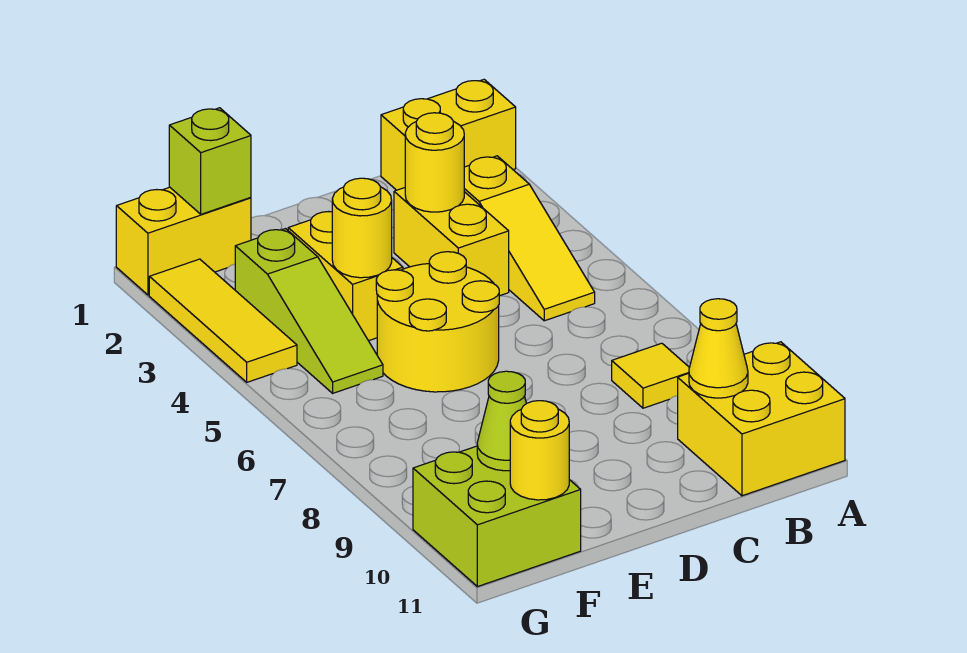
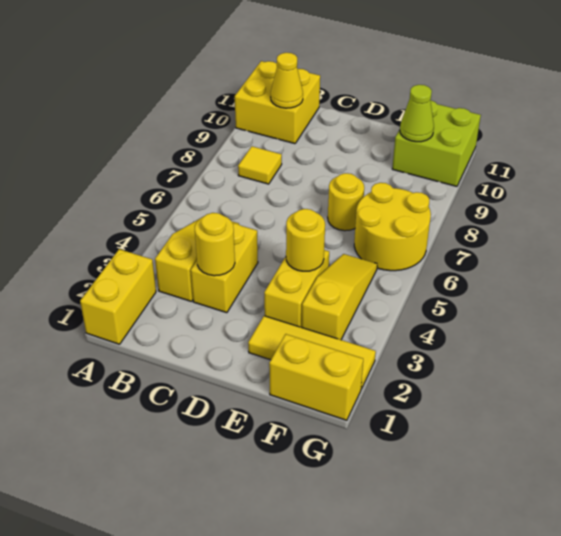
yellow brick A1:B1 level 1 -> yellow brick A1:A2 level 1
yellow round brick D5:E6 level 1 -> yellow round brick F6:G7 level 1
lime brick F1 level 2 -> none
lime slope F3:F5 level 1 top 3 -> yellow slope F3:F5 level 1 top 3
yellow round brick F11 level 2 -> yellow round brick E7 level 1
yellow tile G2:G4 level 1 -> yellow tile E2:G2 level 1

